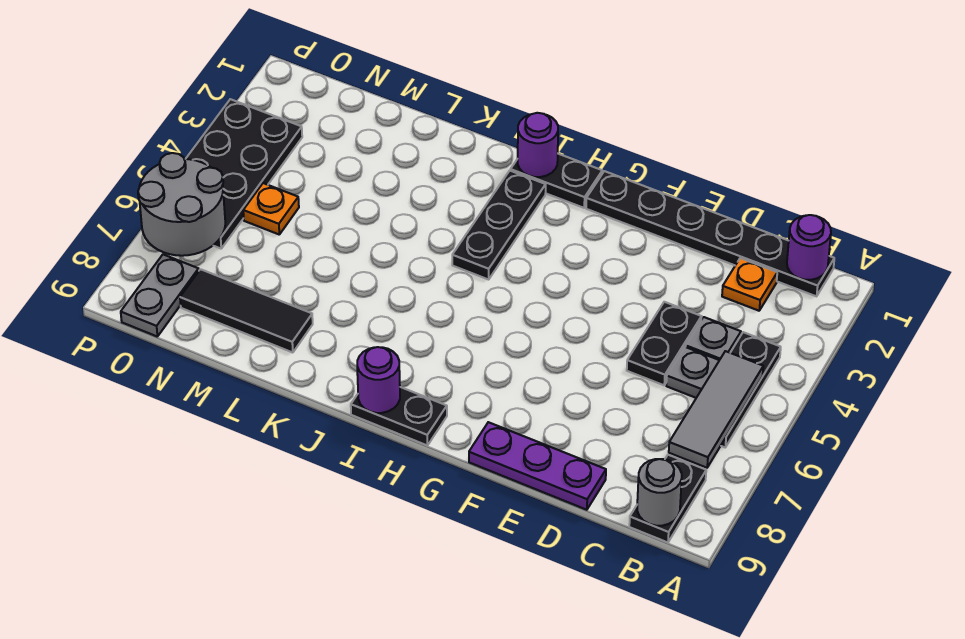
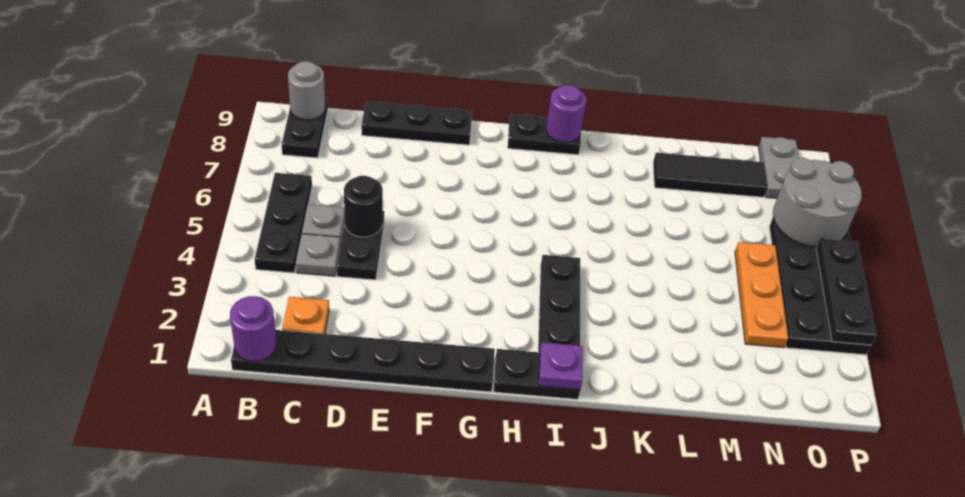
grey tile B5:B7 level 2 -> none
none -> black round brick D5 level 2
purple plate D9:F9 level 1 -> black plate D9:F9 level 1
purple round brick I1 level 2 -> purple plate I1 level 2
orange plate N5 level 1 -> orange plate N3:N5 level 1
none -> black plate P3:P5 level 2

